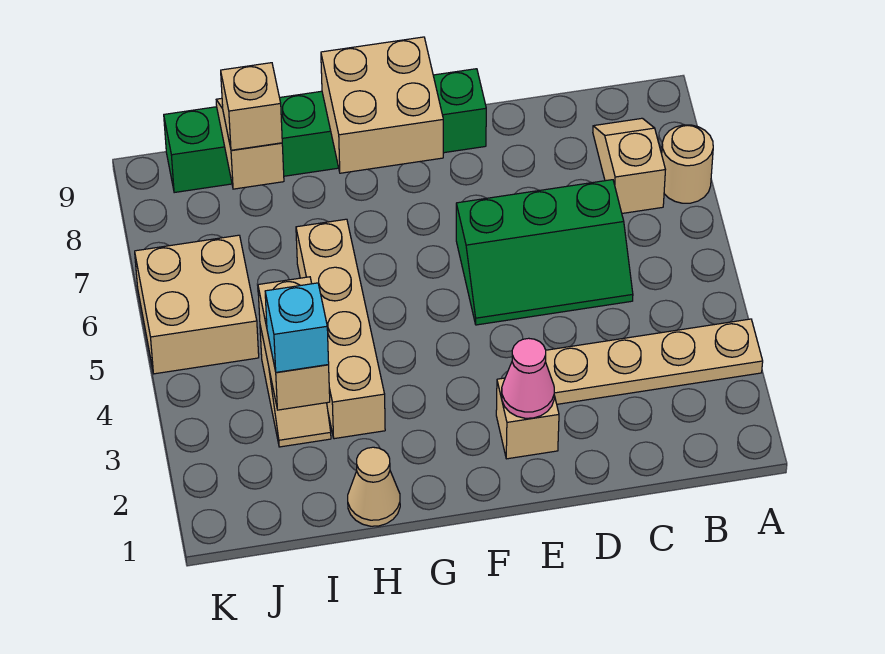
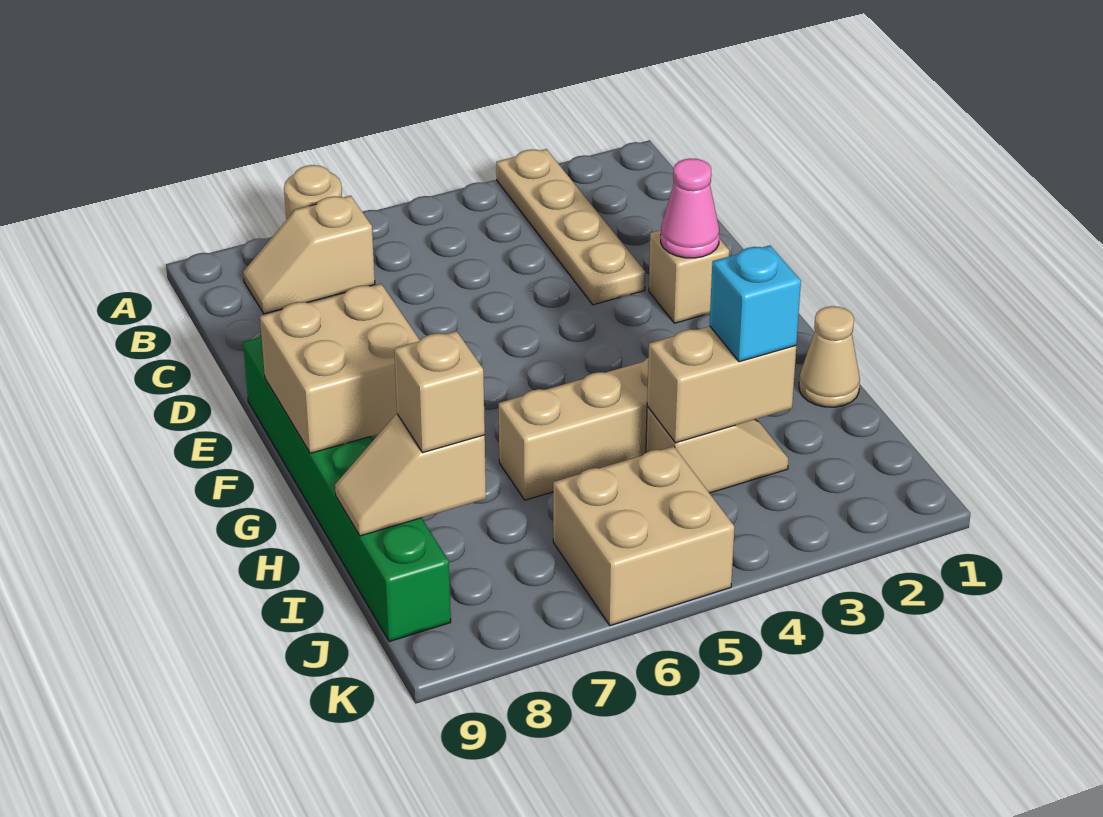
green slope C5:E6 level 1 top 6 -> none

